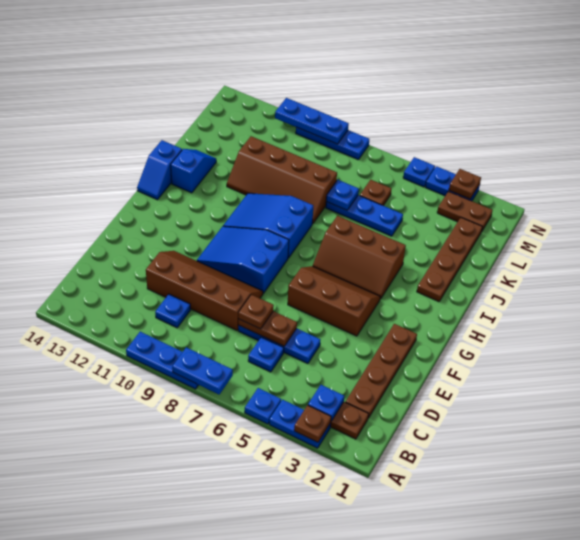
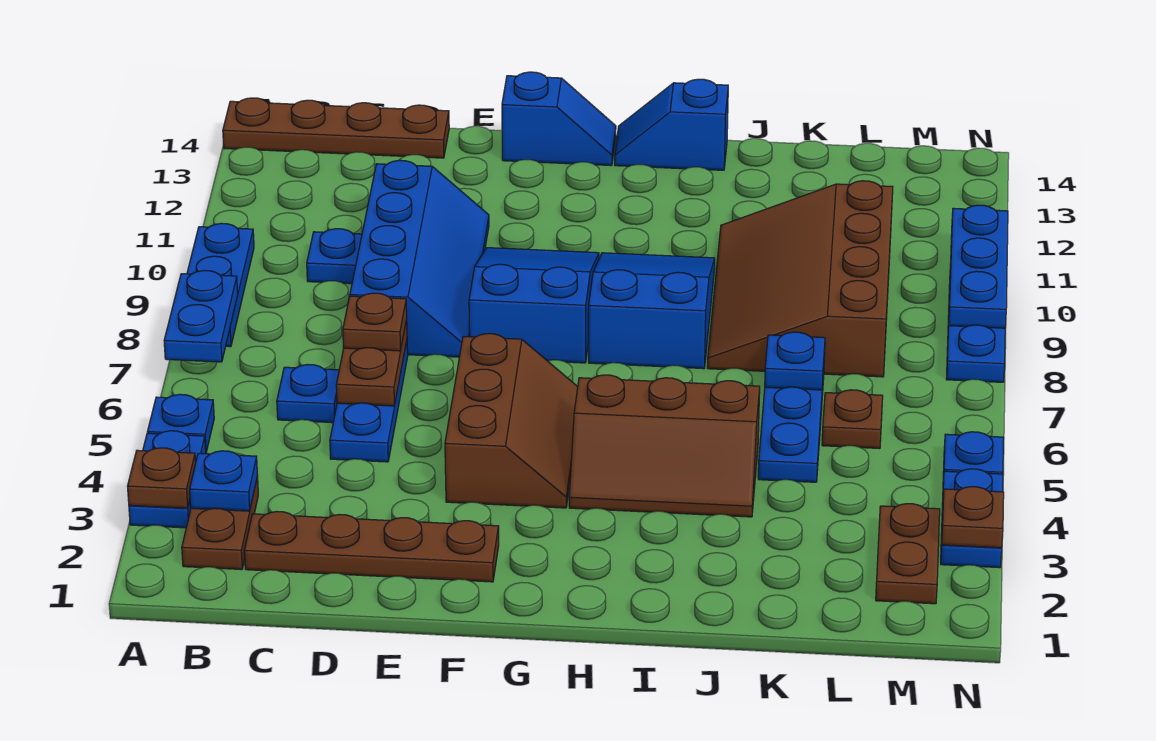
brown slope D8:E11 level 1 top D -> blue slope D8:E11 level 1 top D
brown slope H4:I6 level 1 top I -> brown slope H4:J5 level 1 top 5
brown plate I2:L2 level 1 -> brown plate A14:D14 level 1
blue slope I13:J13 level 1 top I -> blue slope F14:G14 level 1 top F
brown slope J8:K11 level 1 top K -> brown slope J8:L11 level 1 top L

